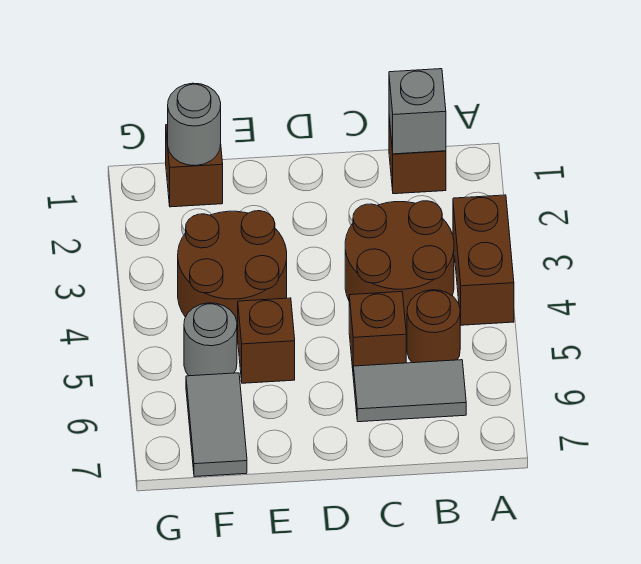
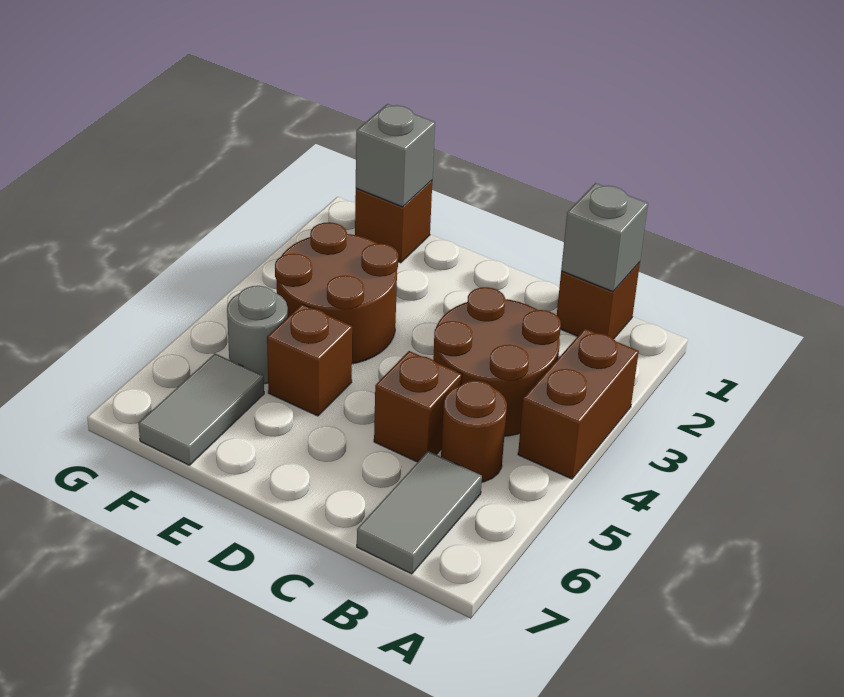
grey tile B6:C6 level 1 -> grey tile B6:B7 level 1
grey round brick F1 level 2 -> grey brick F1 level 2

